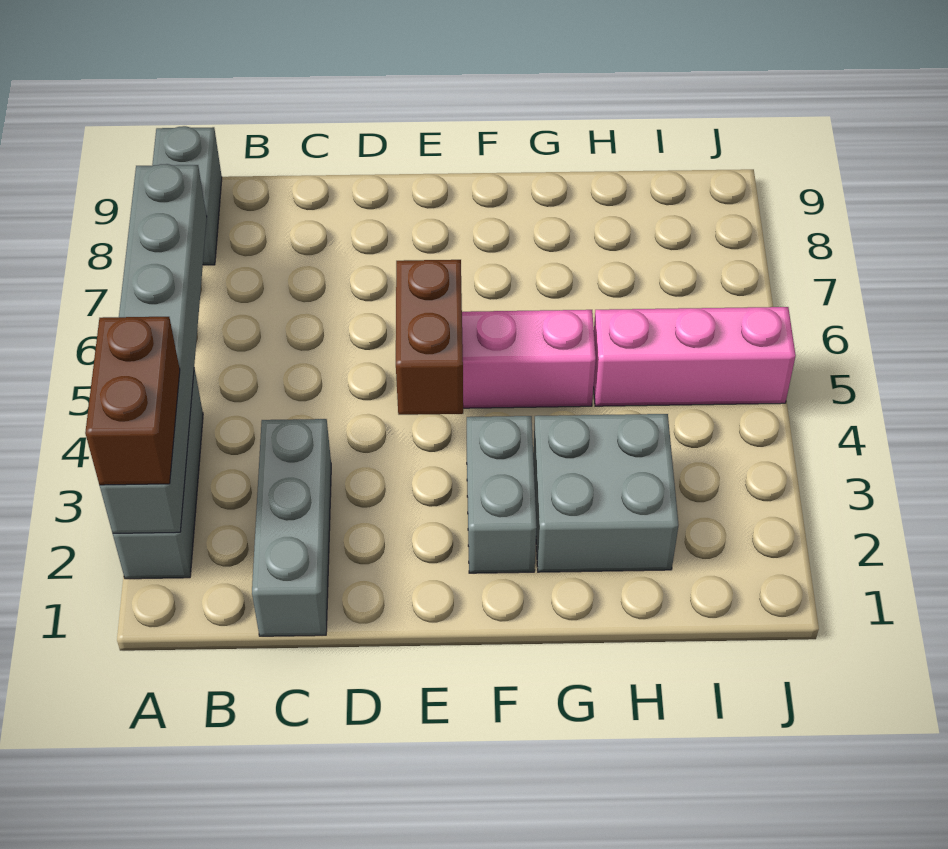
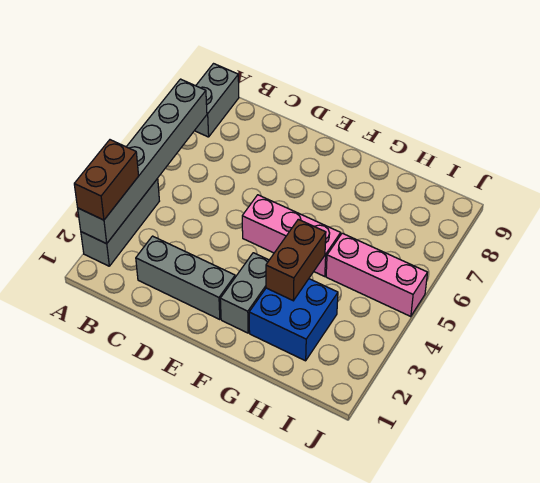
grey brick C1:C3 level 1 -> grey brick C2:E2 level 1
brown brick E4:E5 level 2 -> brown brick G3:G4 level 2
grey brick G2:H3 level 1 -> blue brick G2:H3 level 1

